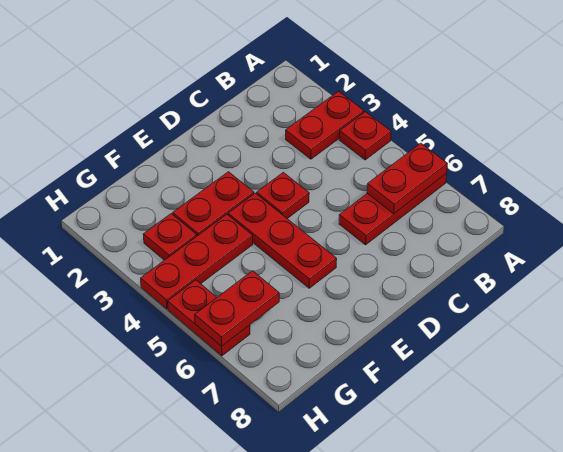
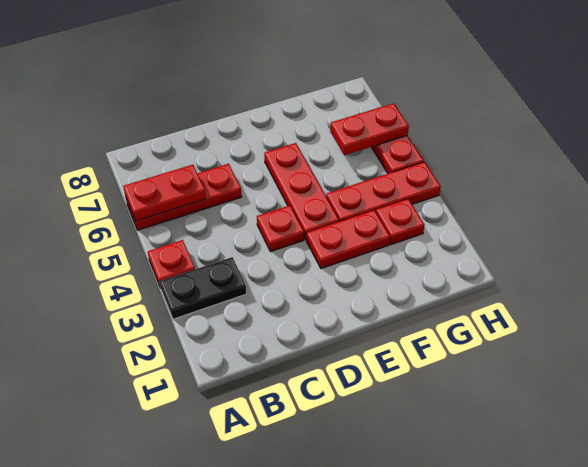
red plate A3:B3 level 1 -> black plate A3:B3 level 1

